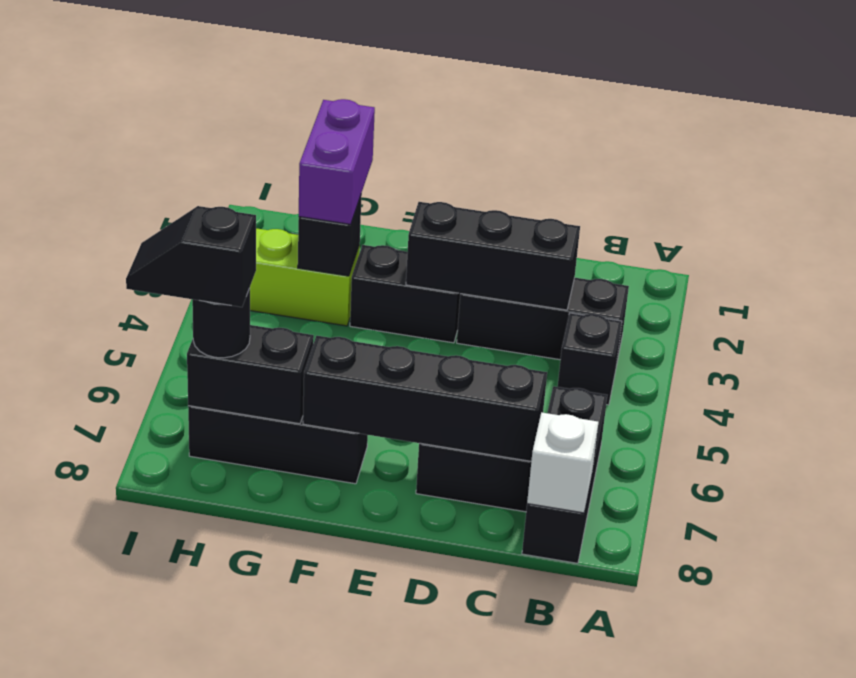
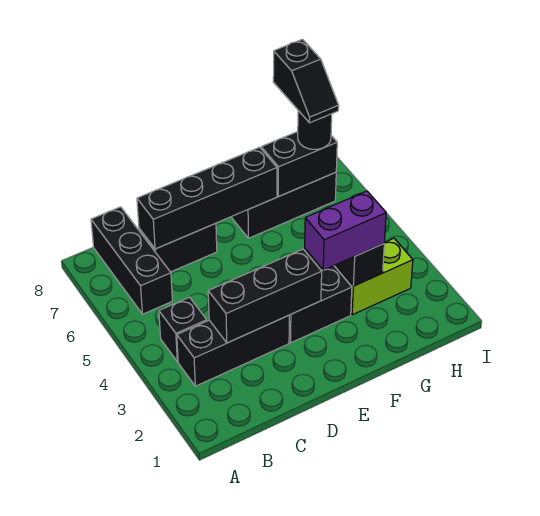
white brick B8 level 2 -> none
purple brick G2:G3 level 3 -> purple brick F3:G3 level 3
black slope H7:I7 level 4 top H -> black slope H7:H8 level 4 top 8

